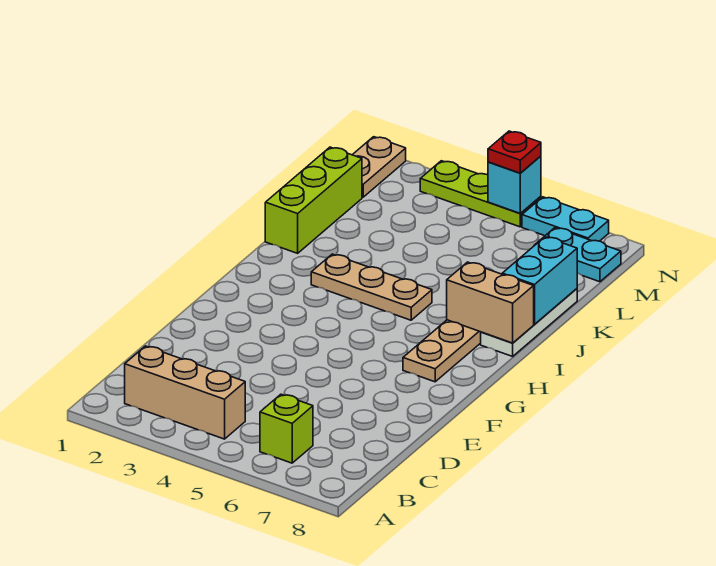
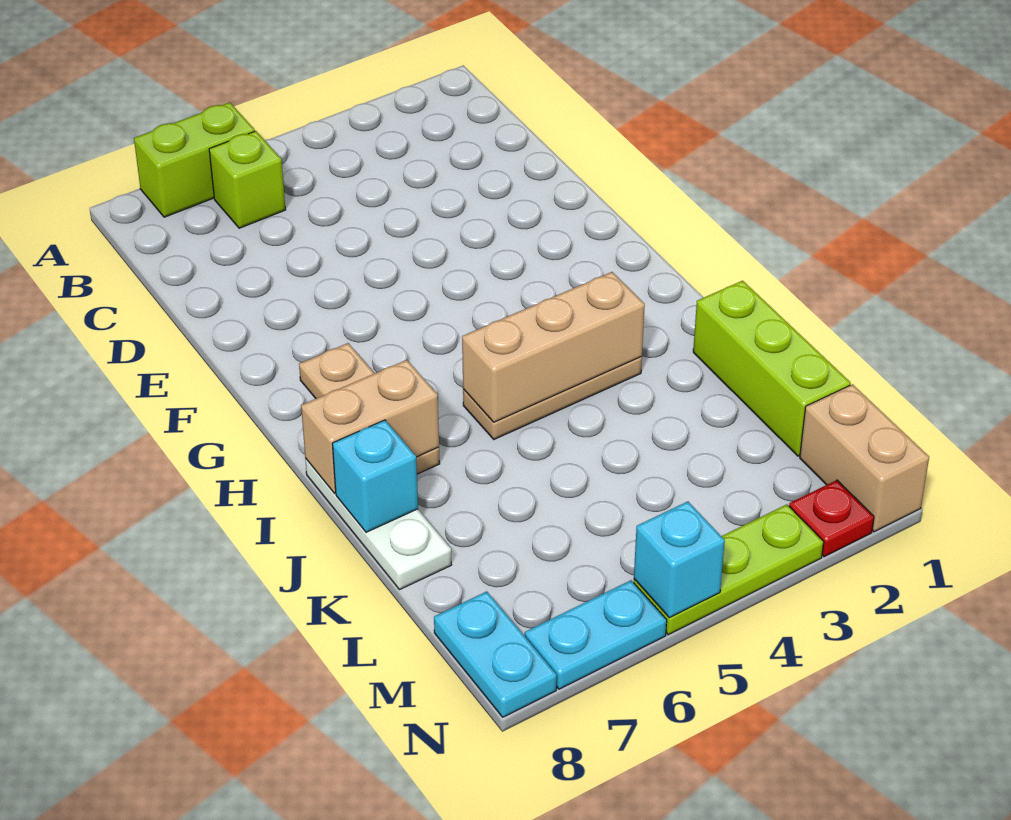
none -> lime brick A6:A7 level 1
tan brick B2:B4 level 1 -> tan brick I3:I5 level 2
cyan brick J8:K8 level 2 -> cyan brick J8 level 2
tan plate M1:N1 level 1 -> tan brick M1:N1 level 1
cyan plate M7:M8 level 1 -> cyan plate M8:N8 level 1
red plate N5 level 3 -> red plate N2 level 1

